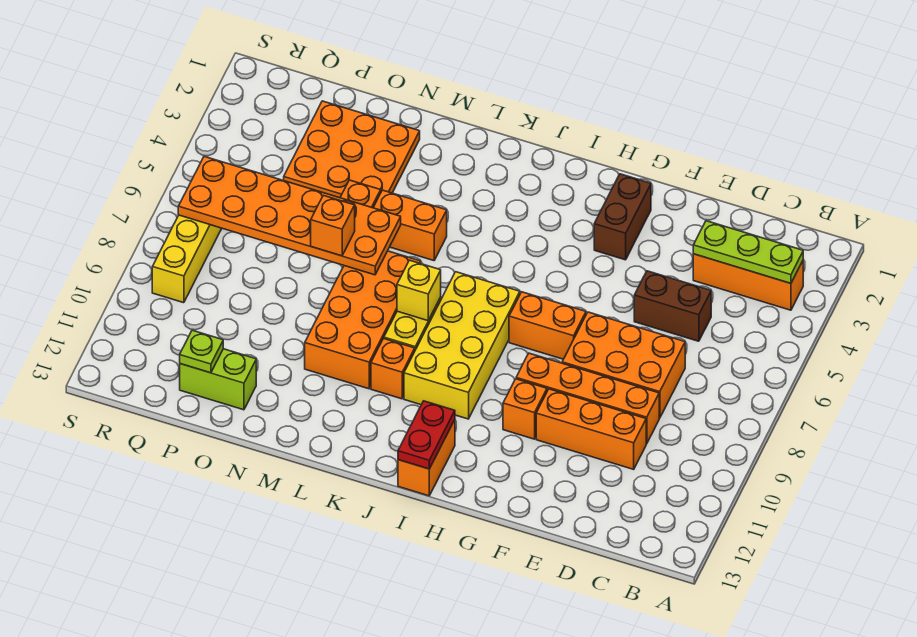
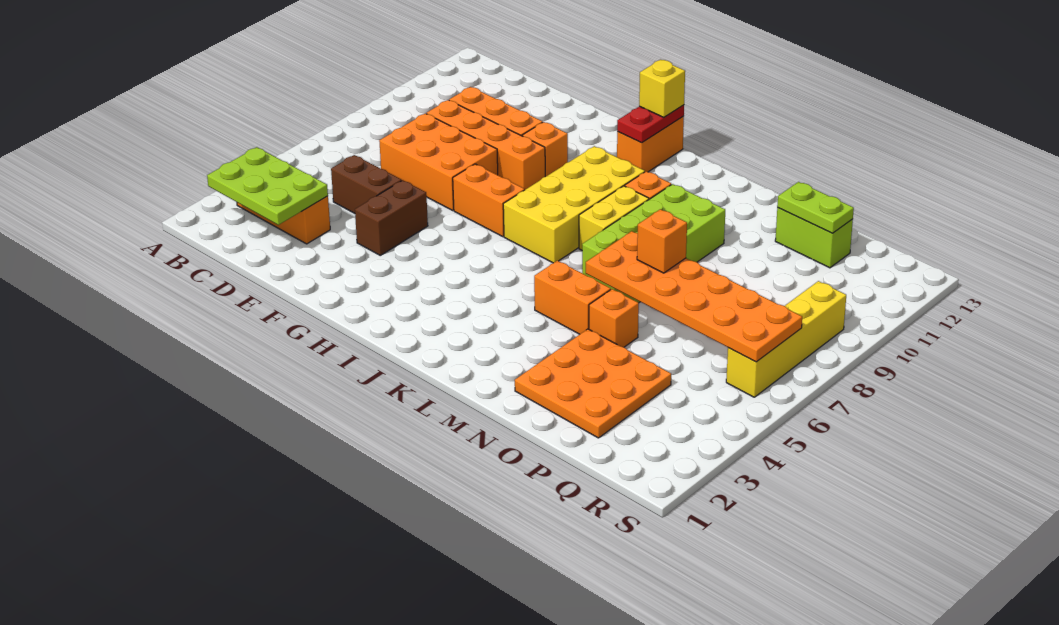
lime plate B3:D3 level 2 -> lime plate B2:D3 level 2
brown brick G2:G3 level 1 -> brown brick F4:F5 level 1
yellow brick K8 level 2 -> yellow brick I13 level 3
orange brick L7:M10 level 1 -> lime brick L7:M10 level 1
lime plate P12 level 2 -> lime plate O12:P12 level 2

